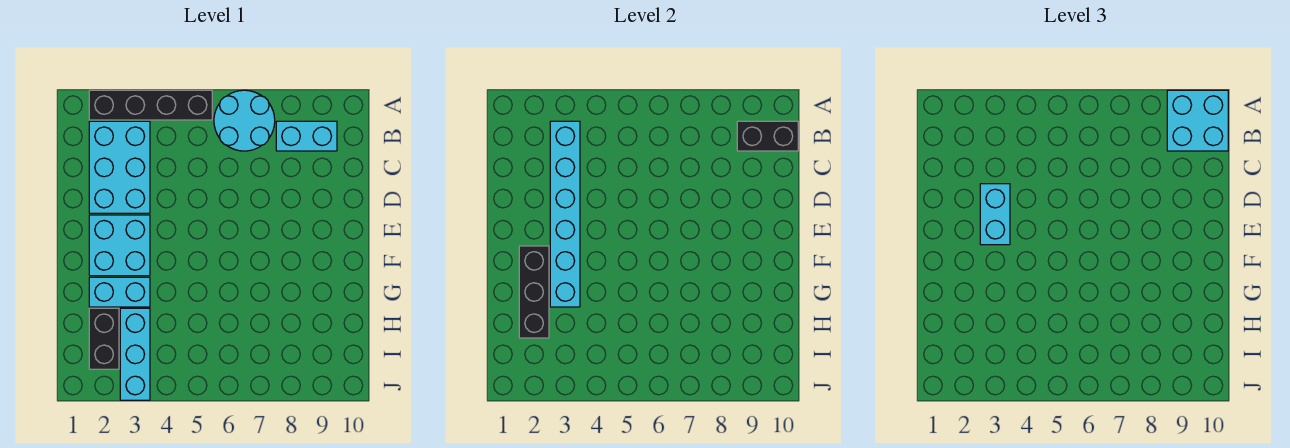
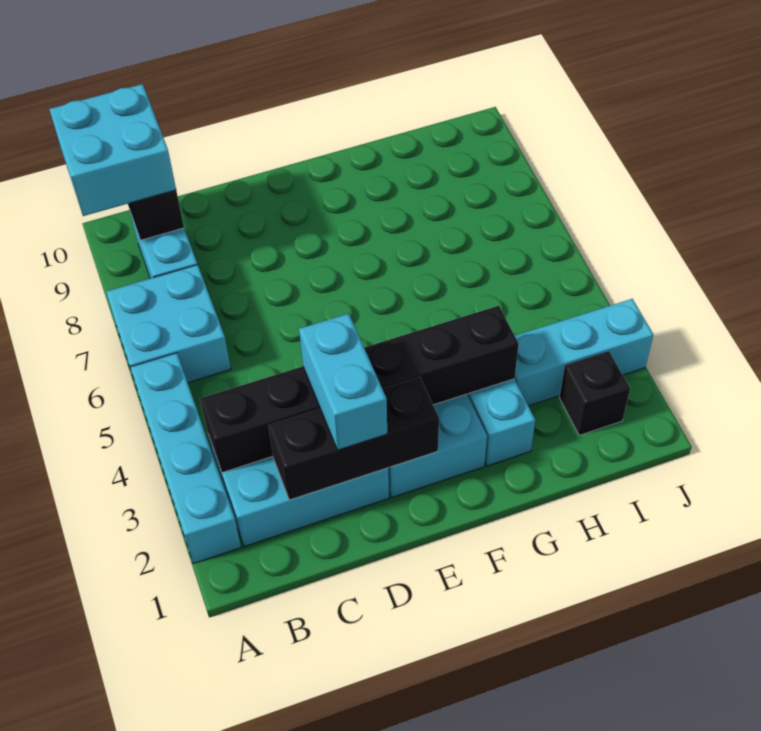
black brick A2:A5 level 1 -> cyan brick A2:A5 level 1
cyan round brick A6:B7 level 1 -> cyan brick A6:B7 level 1
cyan brick B3:G3 level 2 -> black brick B3:G3 level 2
cyan brick D3:E3 level 3 -> cyan brick D2:D3 level 3
black brick F2:H2 level 2 -> black brick C2:E2 level 2
black brick H2:I2 level 1 -> black brick I2 level 1

